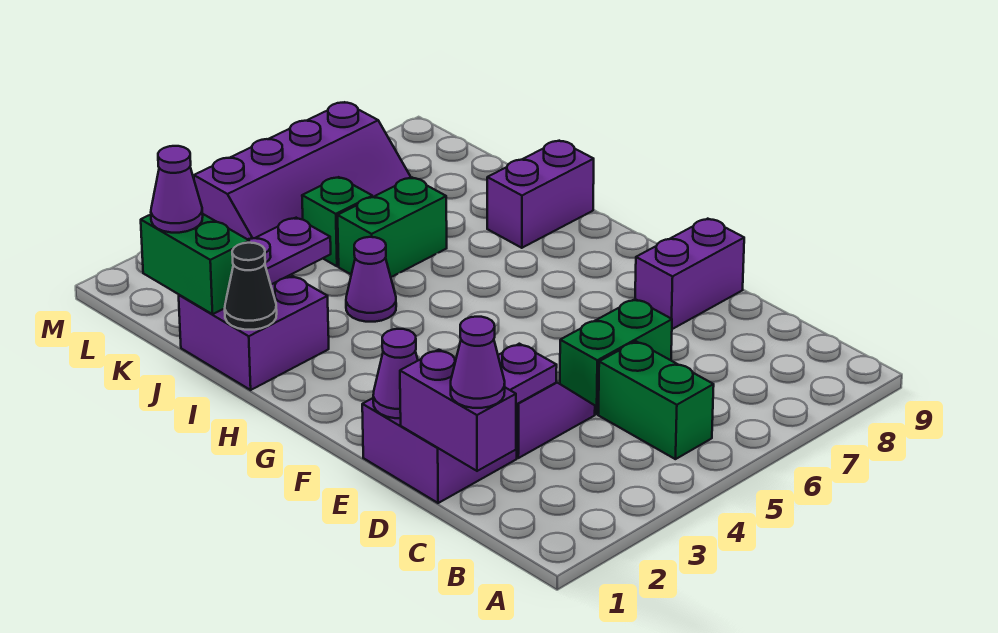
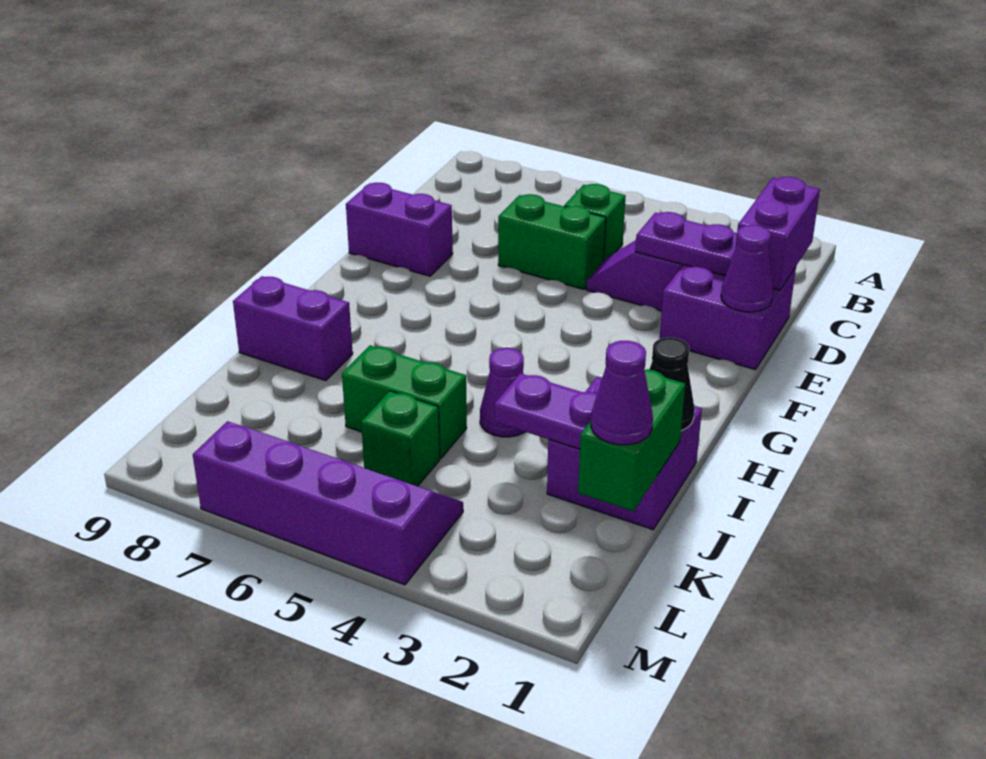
green brick B5:C5 level 1 -> green brick C5 level 1
purple cone C1 level 3 -> none

